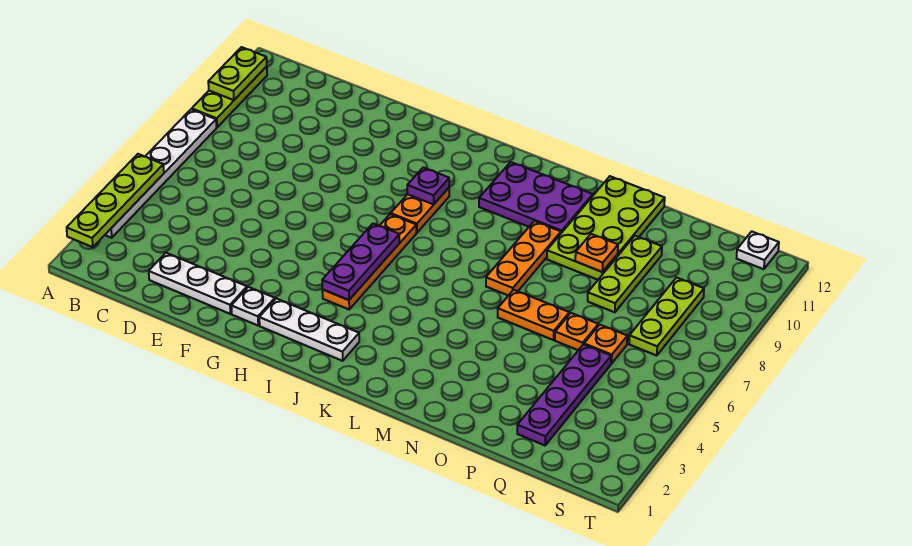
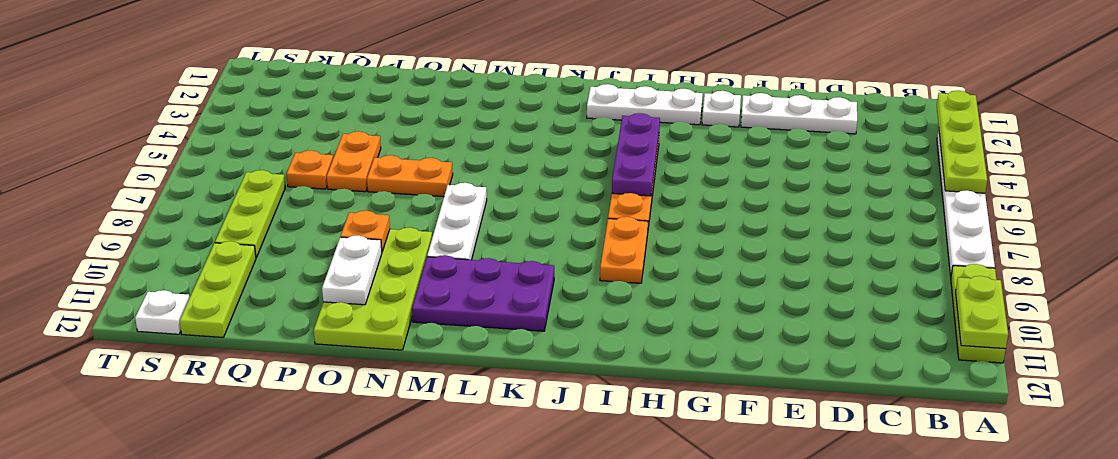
purple plate I9 level 2 -> none
orange plate M7:M9 level 1 -> white plate M7:M9 level 1
none -> white plate O10:O11 level 2
orange plate P6 level 1 -> orange plate P5:P6 level 1
lime plate P8:P10 level 1 -> lime plate R10:R12 level 1
purple plate Q2:Q5 level 1 -> none

